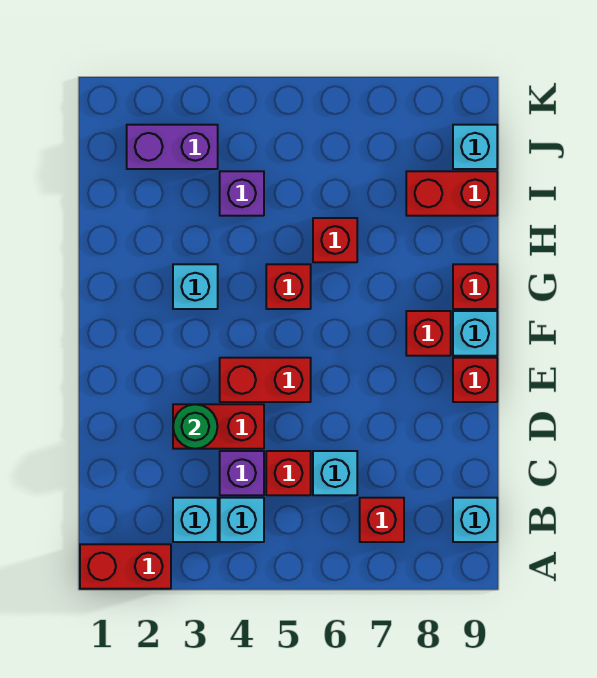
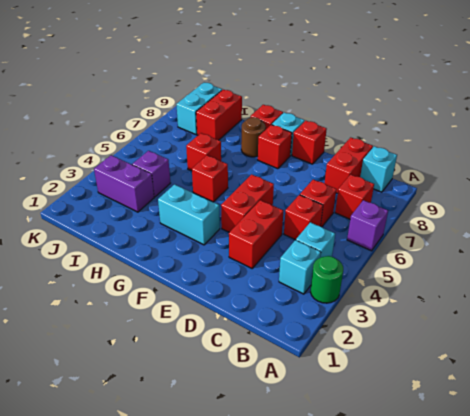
red brick A1:A2 level 1 -> red brick C8:C9 level 1
purple brick C4 level 1 -> purple brick A6 level 1
cyan brick C6 level 1 -> red brick C6 level 1
green round brick D3 level 2 -> green round brick A3 level 1
cyan brick G3 level 1 -> cyan brick F3:G3 level 1
none -> brown round brick G8 level 1
purple brick J2:J3 level 1 -> purple brick I3:J3 level 1
cyan brick J9 level 1 -> cyan brick J8:J9 level 1

